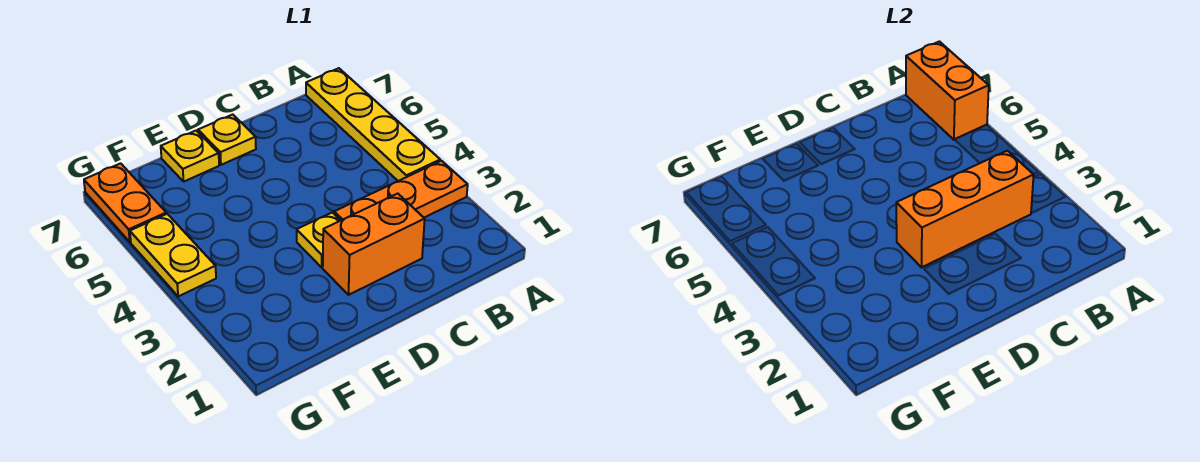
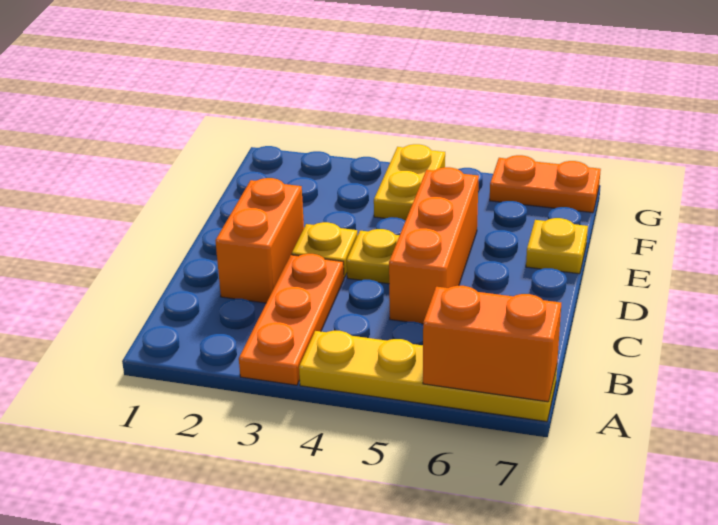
orange brick B3:D3 level 2 -> orange brick C5:E5 level 1
yellow plate D7 level 1 -> yellow plate D4 level 1
yellow plate G4:G5 level 1 -> yellow plate F4:G4 level 1

